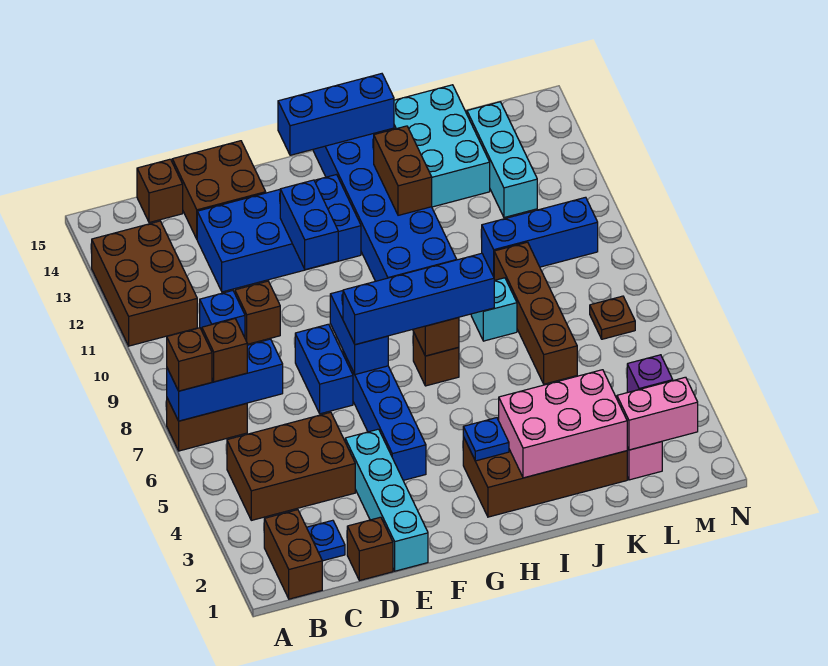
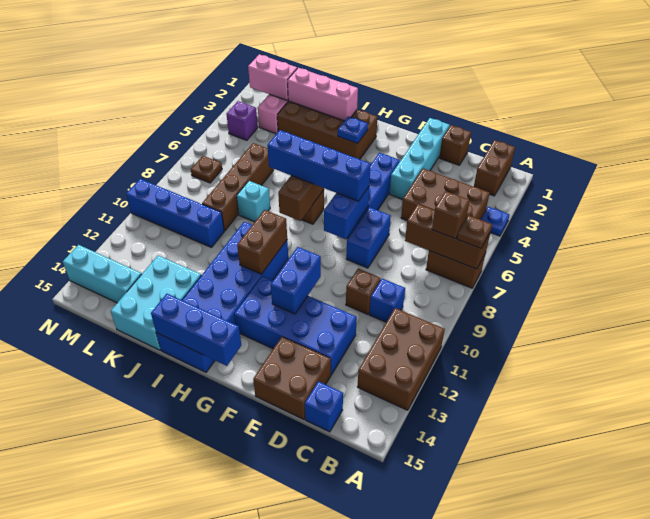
blue brick A7:C7 level 2 -> brown brick A7:C7 level 2
brown brick A7 level 3 -> brown plate A7 level 3
blue plate C2 level 1 -> blue plate A4 level 1
brown brick C15 level 1 -> blue brick C15 level 1
pink brick I2:K3 level 2 -> pink brick I2:K2 level 2
brown brick I12:I13 level 2 -> brown brick H10:H11 level 2
blue brick K10:M10 level 1 -> blue brick K10:N10 level 1
cyan brick L12:L14 level 1 -> cyan brick L14:N14 level 1

